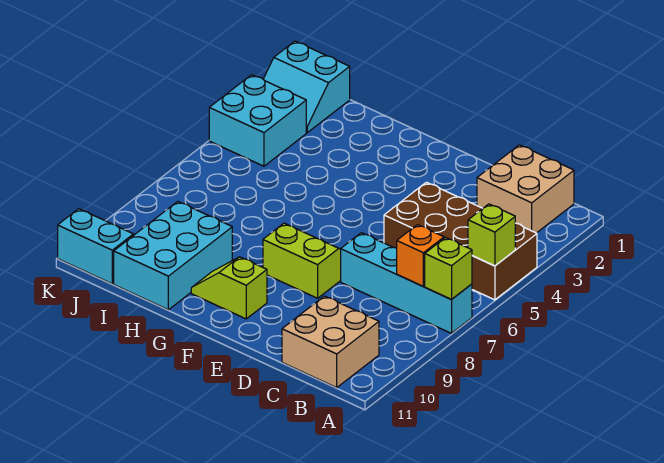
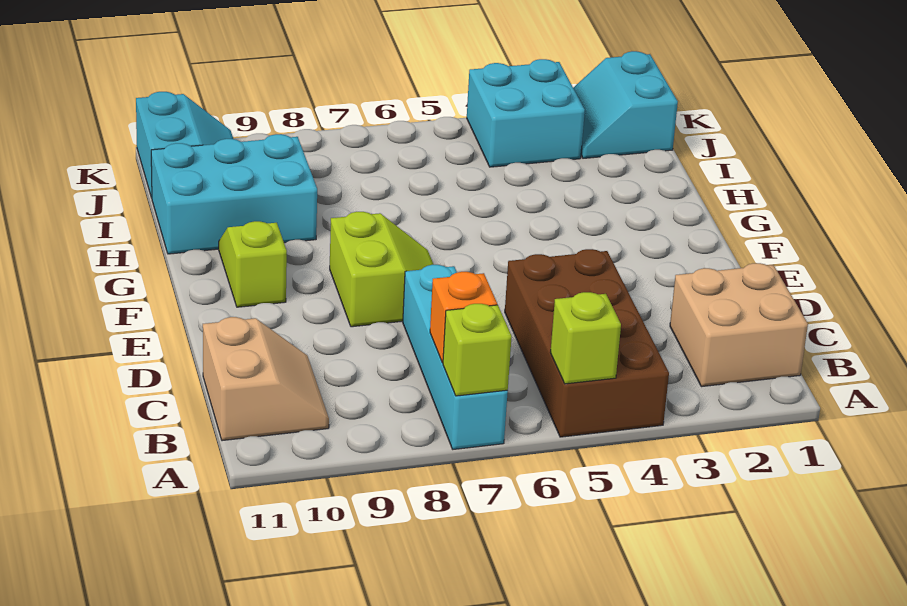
tan brick B10:C11 level 1 -> tan slope B10:C11 level 1 top 11

